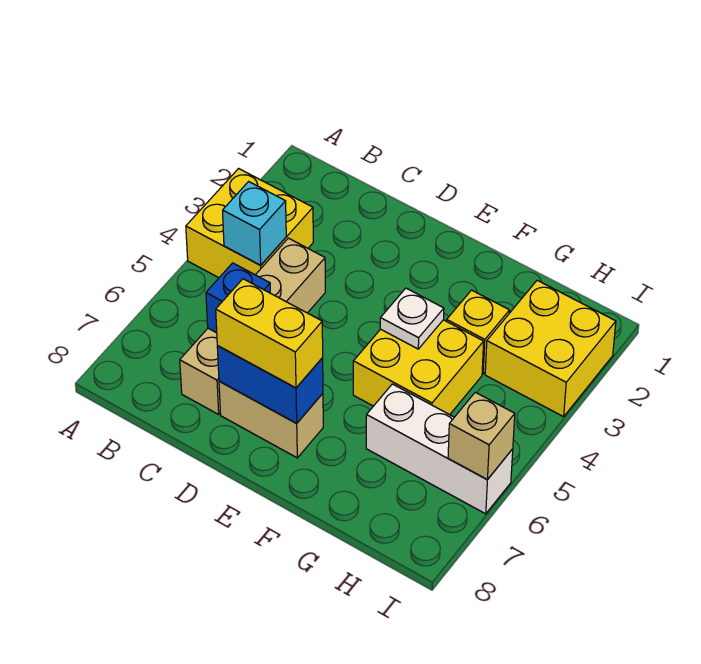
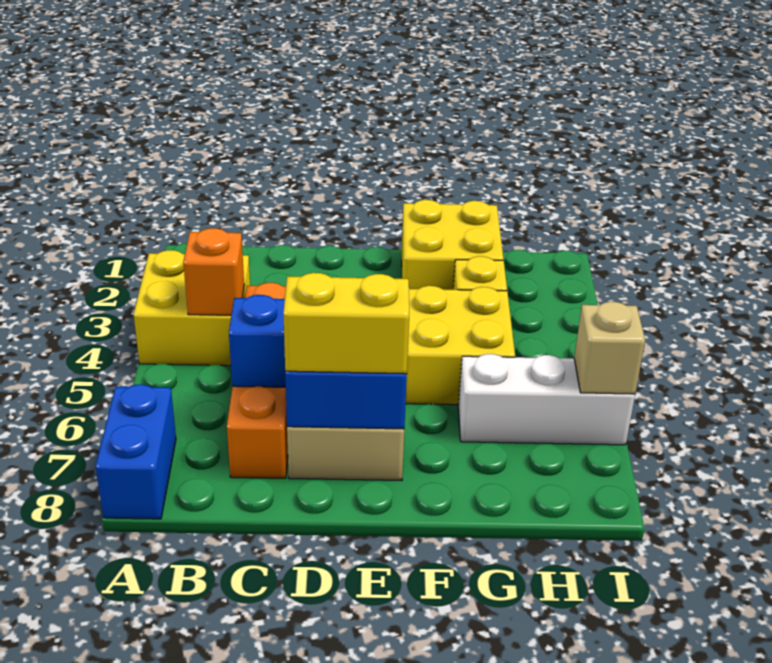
none -> blue brick A7:A8 level 1
cyan brick B4 level 2 -> orange brick B4 level 2
tan brick C4:C7 level 1 -> orange brick C4:C7 level 1
white plate F4 level 2 -> none
yellow brick H2:I3 level 1 -> yellow brick F1:G2 level 1

